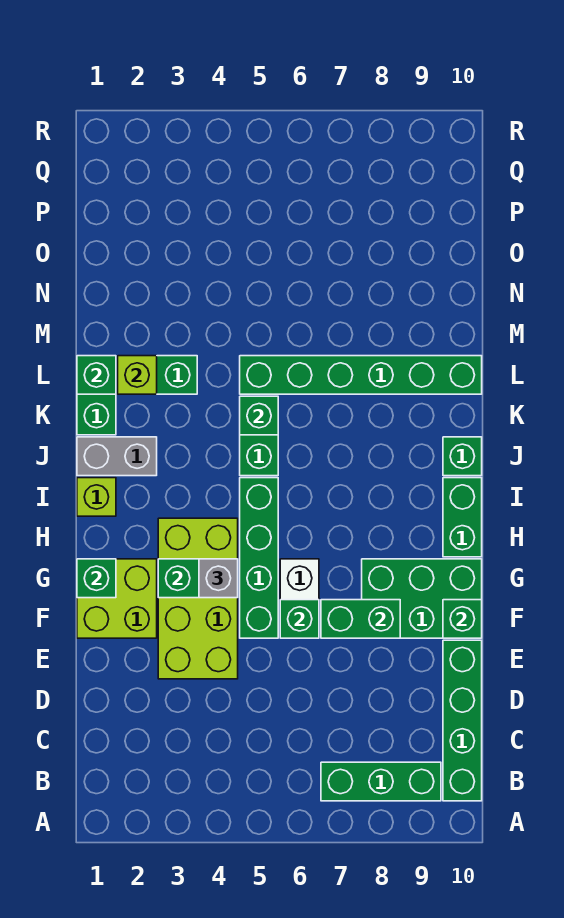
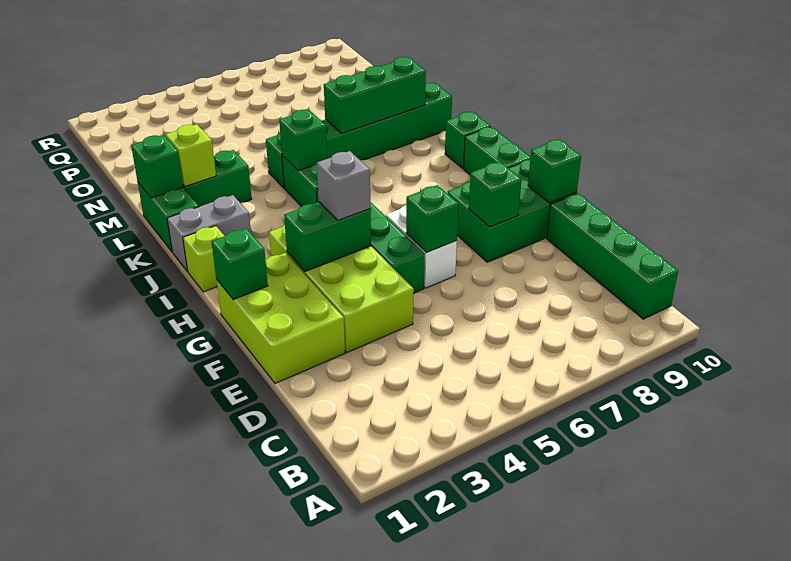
green brick B7:B9 level 1 -> green brick L7:L9 level 2
lime brick F1:G2 level 1 -> lime brick E1:G2 level 1
green brick F7:F8 level 2 -> green brick F8 level 2

